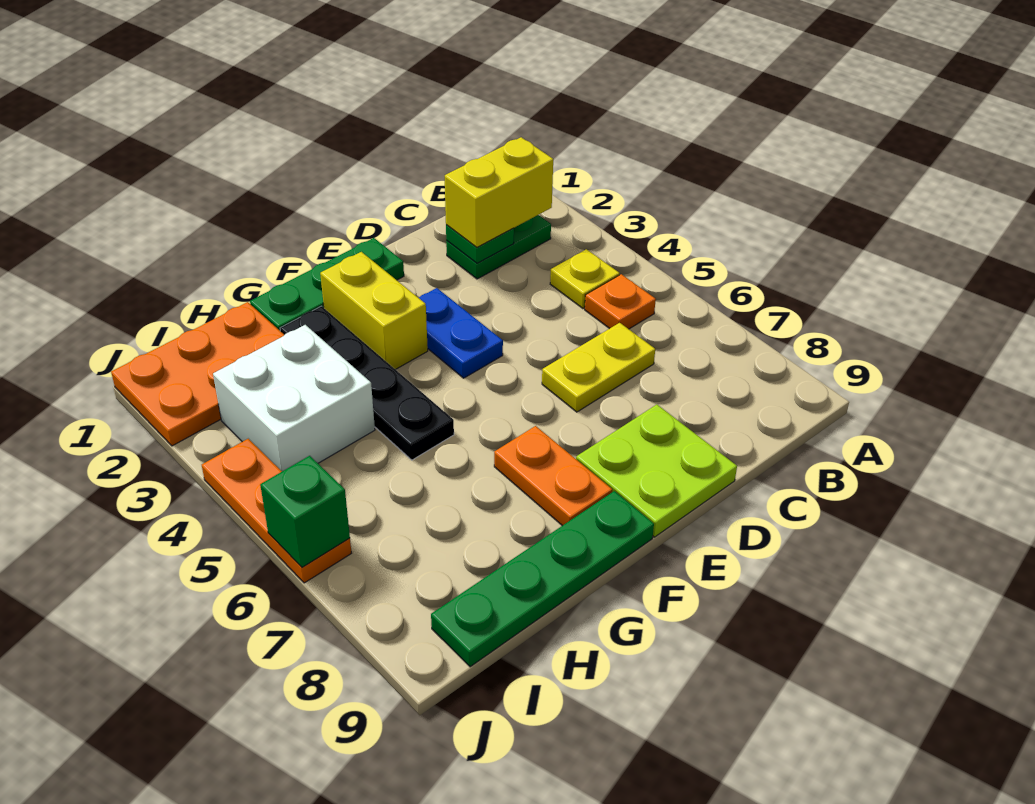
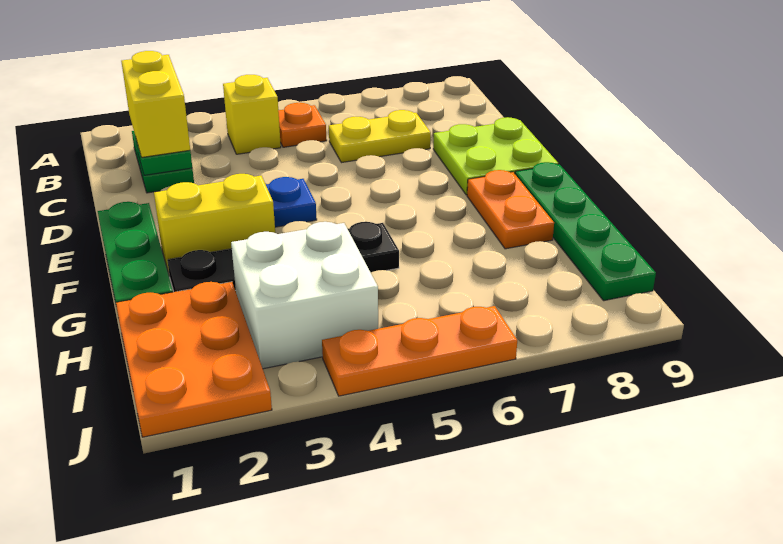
yellow plate B4 level 1 -> yellow brick B4 level 1
yellow plate C6:D6 level 1 -> yellow plate C6:C7 level 1
orange plate F7:F8 level 1 -> orange plate F8:G8 level 1
green brick J6 level 2 -> none

